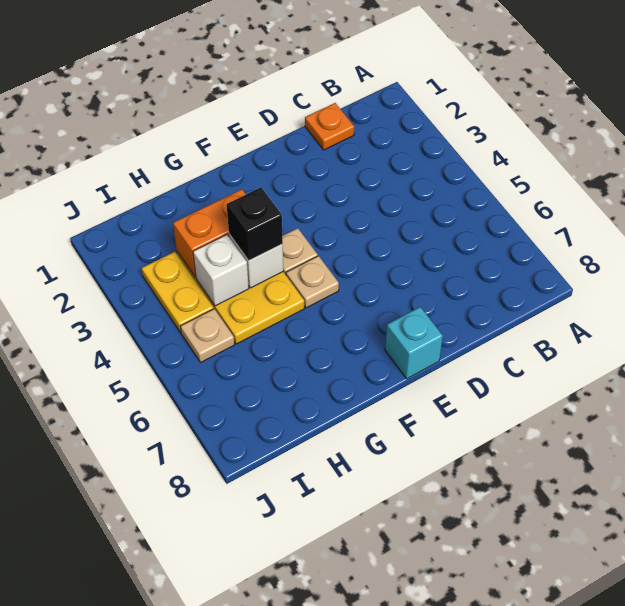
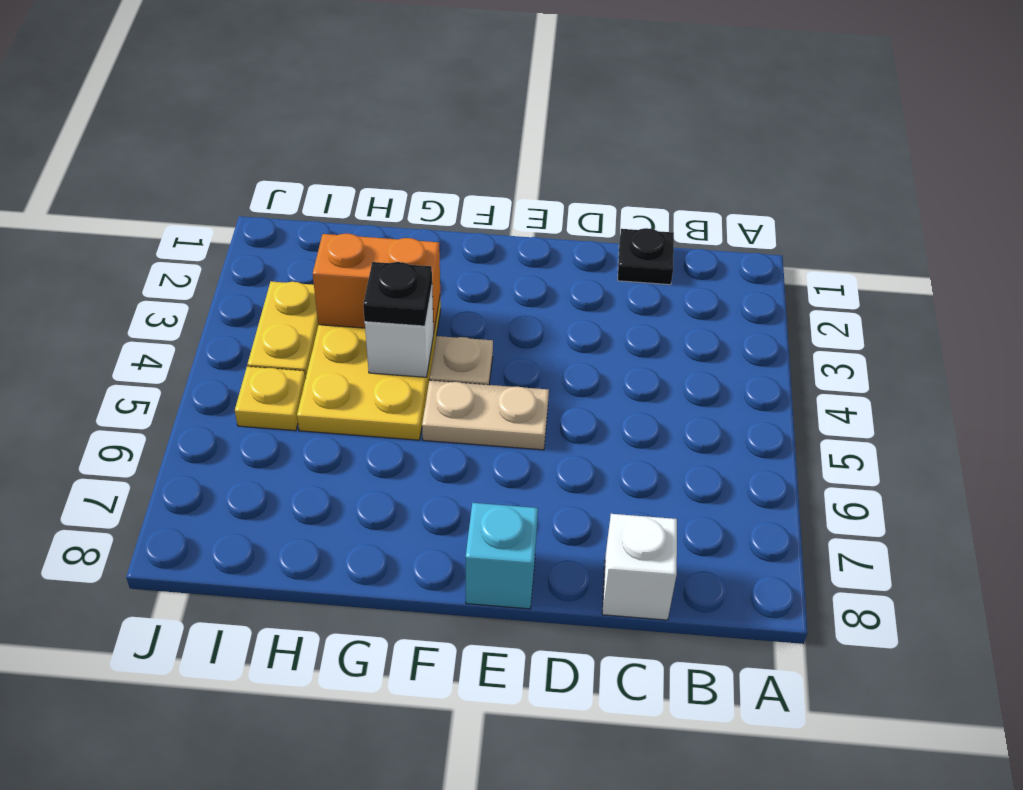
orange plate C1 level 1 -> black plate C1 level 1
tan plate F5 level 1 -> tan plate E5:F5 level 1
black brick G4 level 3 -> black plate G4 level 3
white brick H4 level 2 -> white brick C8 level 1
tan plate I5 level 1 -> yellow plate I5 level 1

